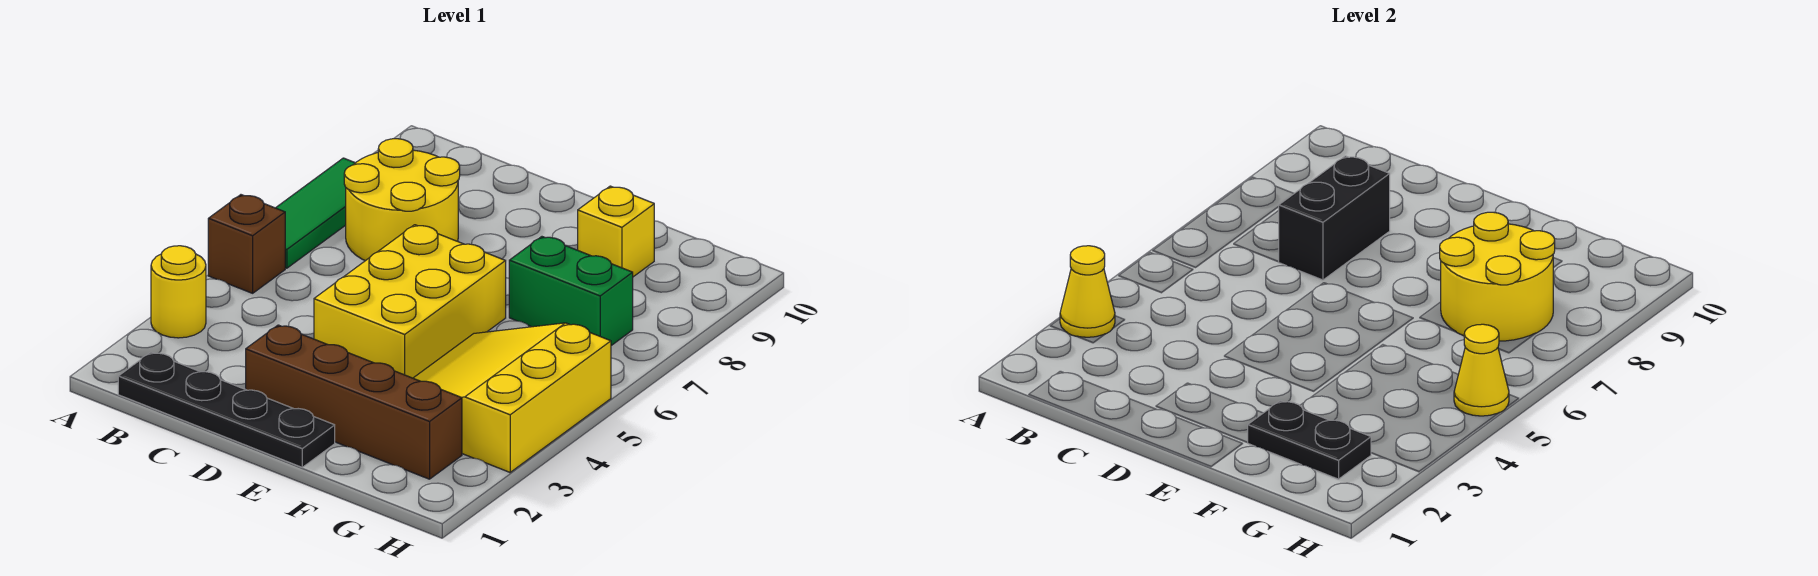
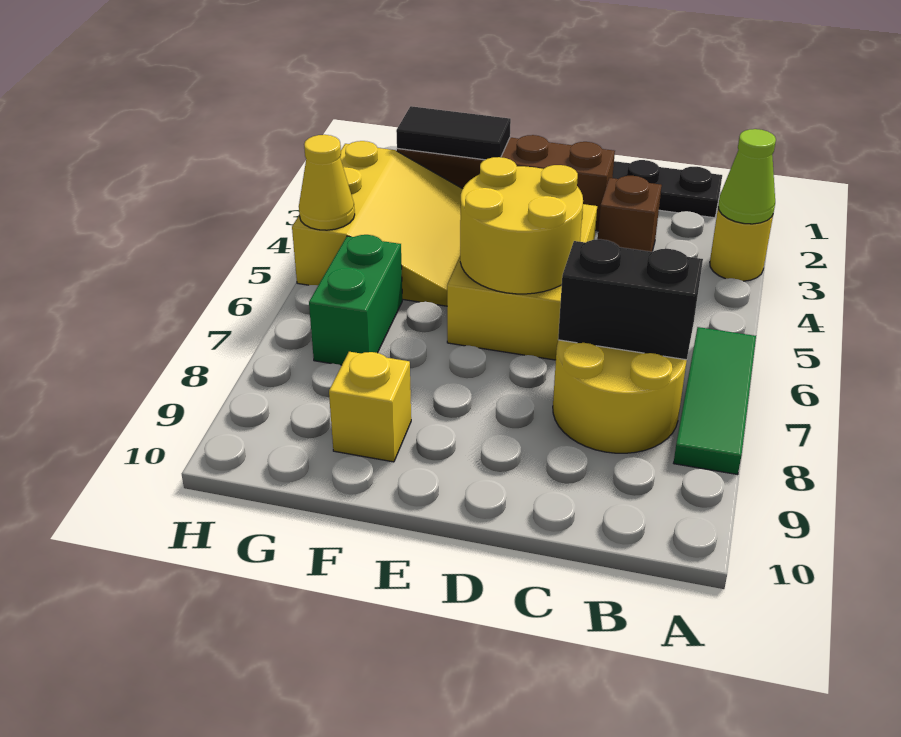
yellow cone A3 level 2 -> lime cone A3 level 2
brown brick A5 level 1 -> brown brick C3 level 1
black brick C7:C8 level 2 -> black brick B7:C7 level 2
black plate F2:G2 level 2 -> black tile F2:G2 level 2
green brick F7:G7 level 1 -> green brick G6:G7 level 1
yellow round brick F7:G8 level 2 -> yellow round brick D5:E6 level 2

